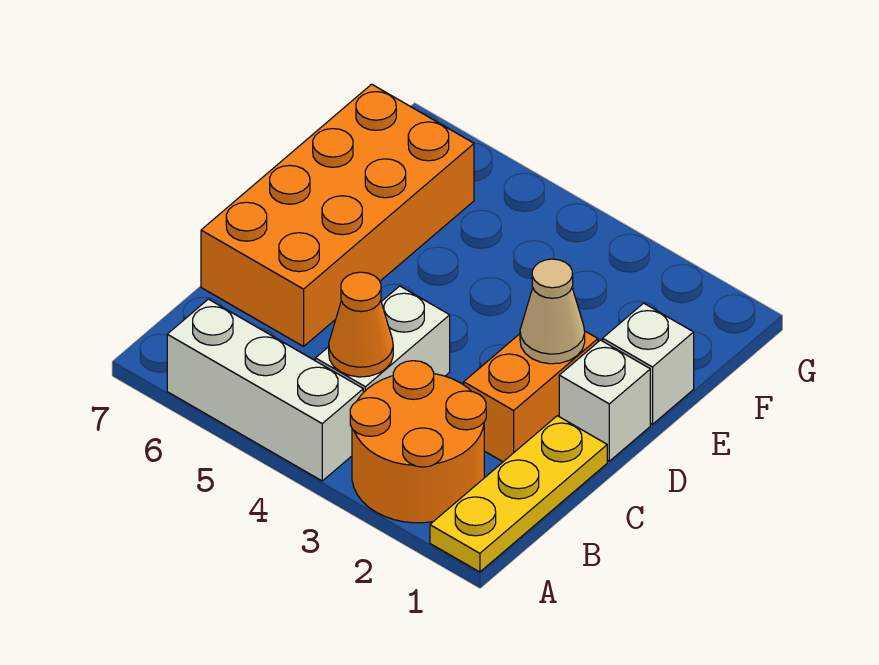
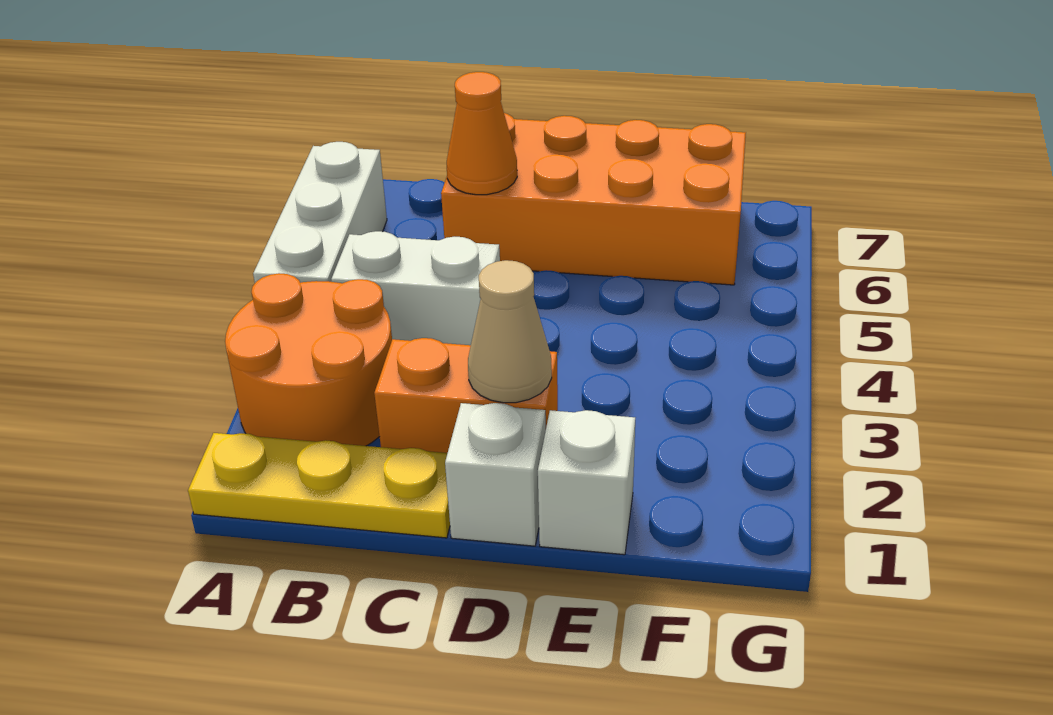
orange cone B4 level 2 -> orange cone C6 level 2

